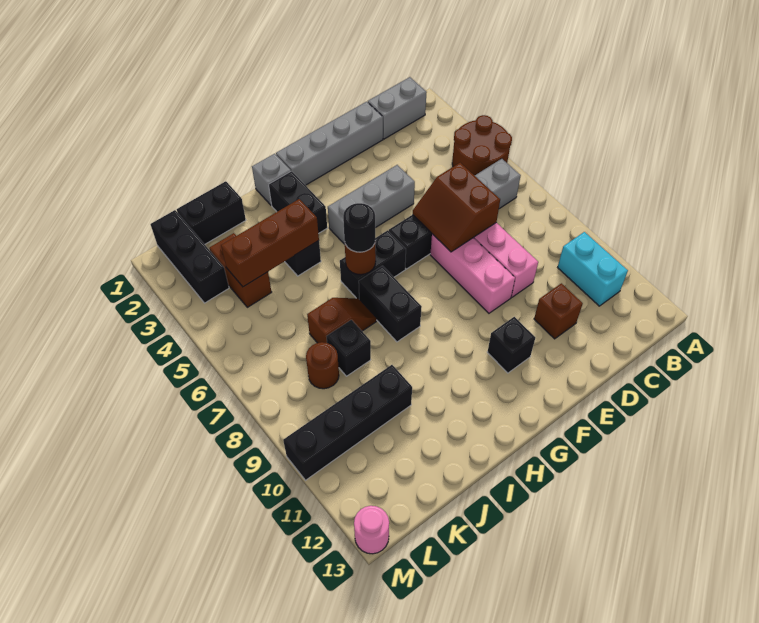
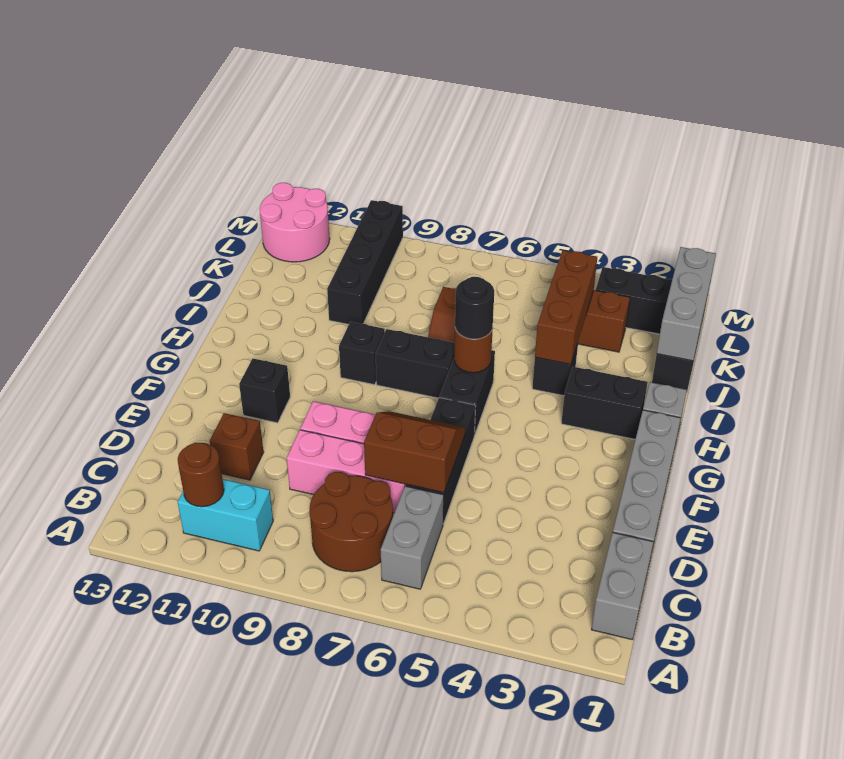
brown round brick A4:B5 level 1 -> brown round brick B7:C8 level 1
grey brick E4:G4 level 1 -> grey brick J1:L1 level 2
black brick J8 level 1 -> black brick H9 level 1
brown round brick K8 level 1 -> brown round brick B11 level 2
pink round brick M13 level 1 -> pink round brick L12:M13 level 1

